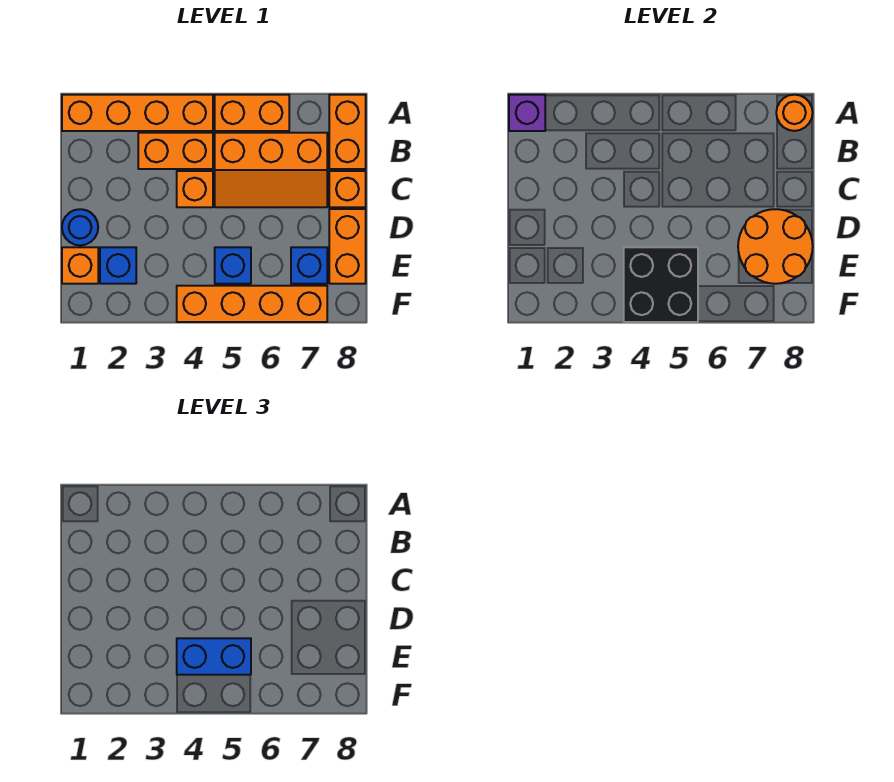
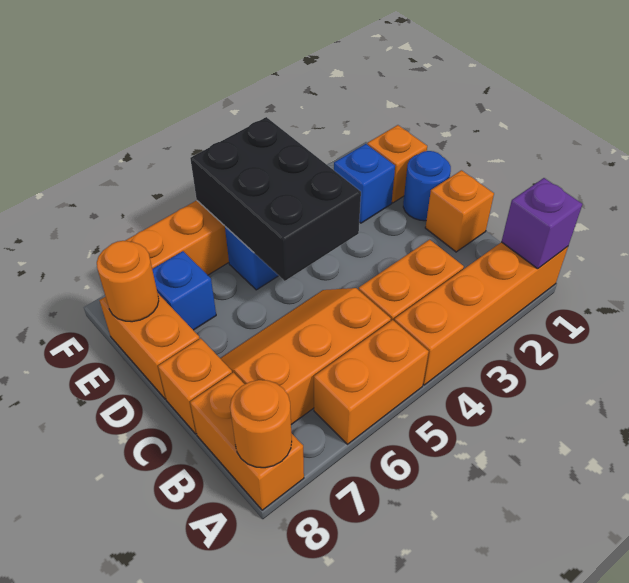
orange brick C4 level 1 -> orange brick C1 level 1
orange round brick D7:E8 level 2 -> orange round brick E8 level 2
black brick E4:F5 level 2 -> black brick D4:F5 level 2
blue brick E4:E5 level 3 -> none

